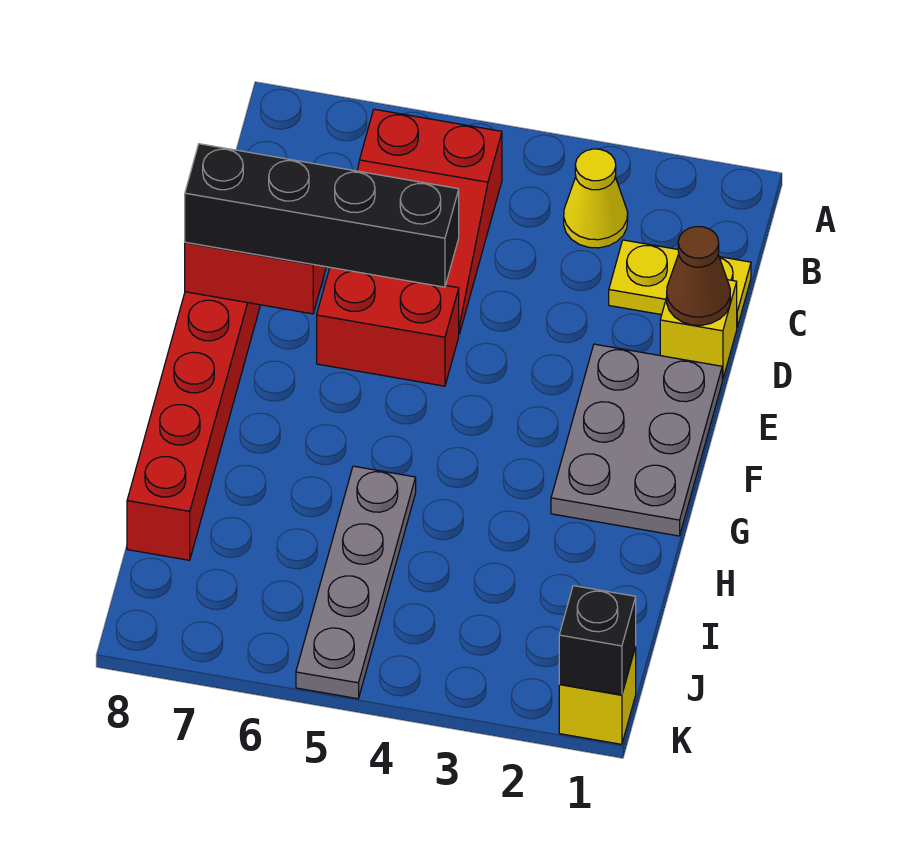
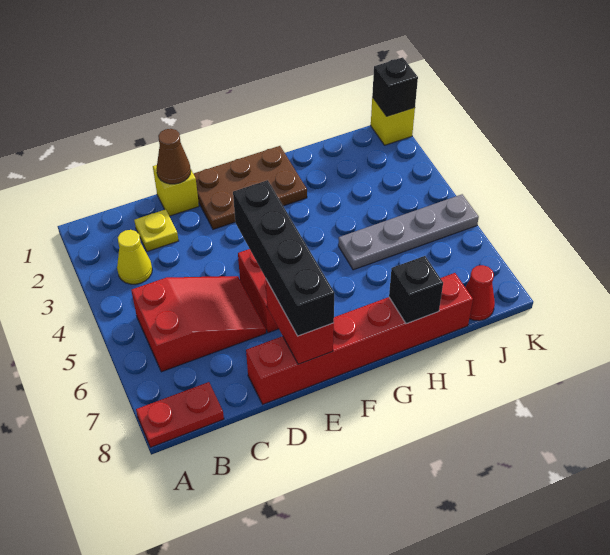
none -> red plate A8:B8 level 1
yellow plate C1:C2 level 1 -> yellow plate C2 level 1
grey plate E1:G2 level 1 -> brown plate E1:G2 level 1
none -> black brick H8 level 2
none -> red cone J8 level 1

